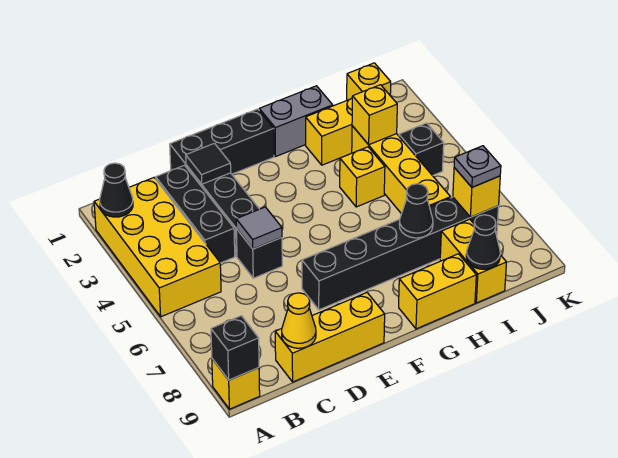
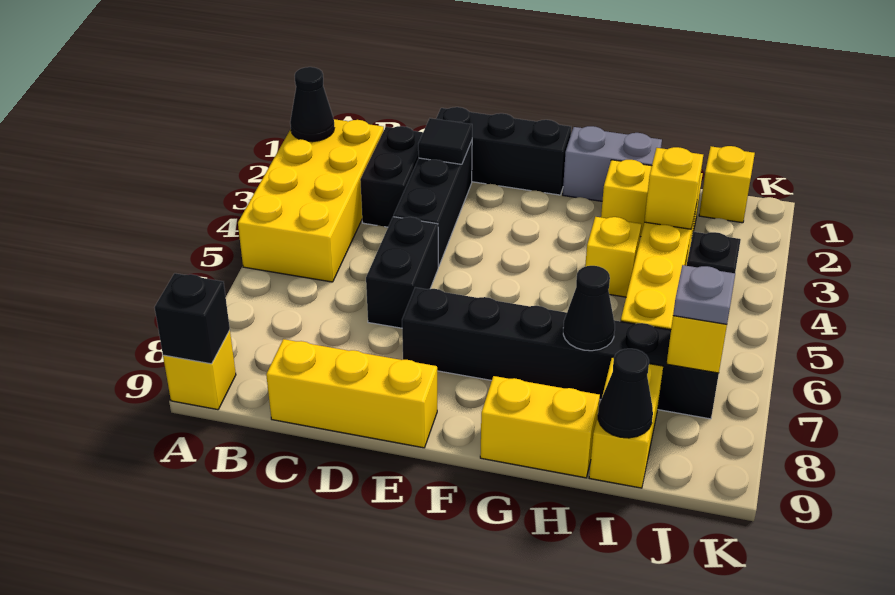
black brick C2:C4 level 1 -> black brick C2:C3 level 1
yellow cone C9 level 2 -> none
black brick D5 level 1 -> black brick D5:D6 level 1
grey tile D5 level 2 -> none

